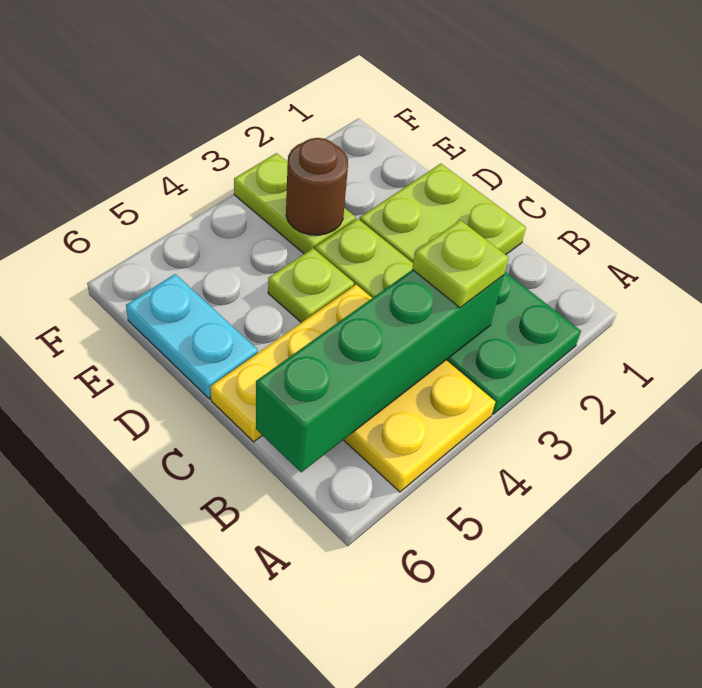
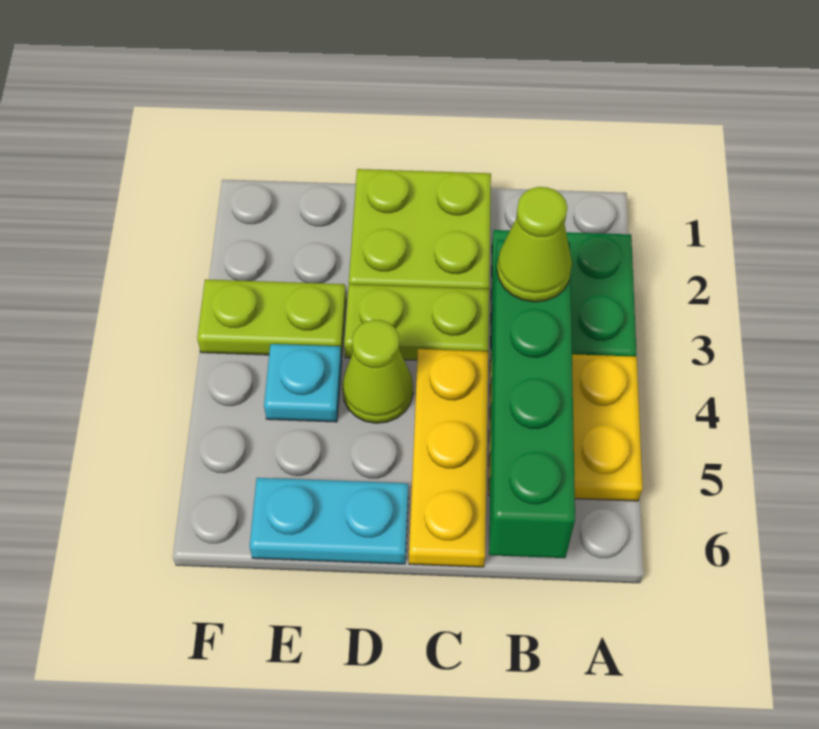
lime plate B3 level 3 -> lime cone B3 level 3
lime plate D4 level 1 -> lime cone D4 level 1
brown round brick E3 level 2 -> none
none -> cyan plate E4 level 1

